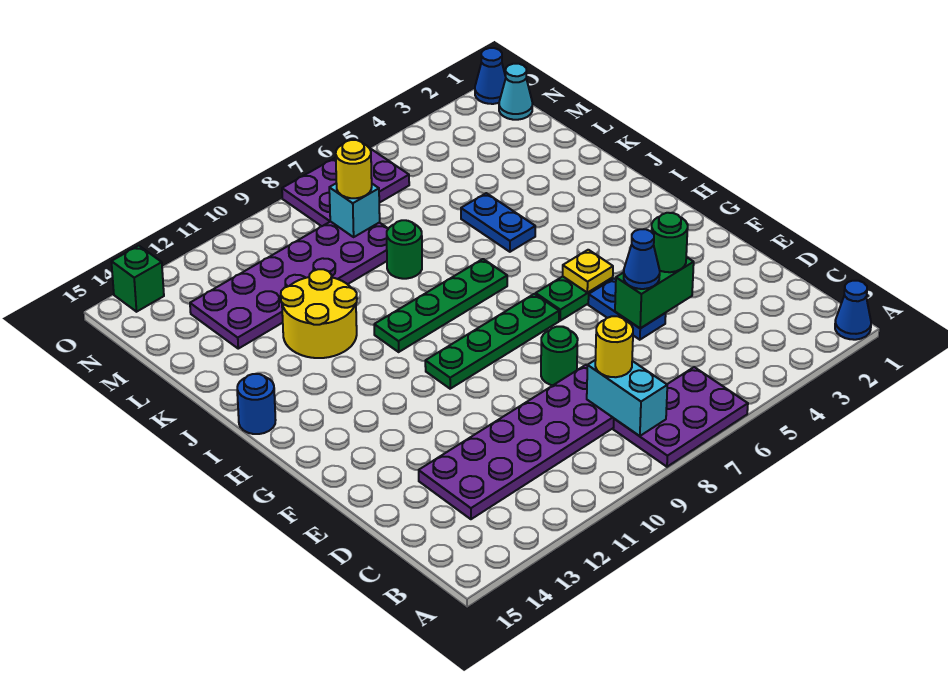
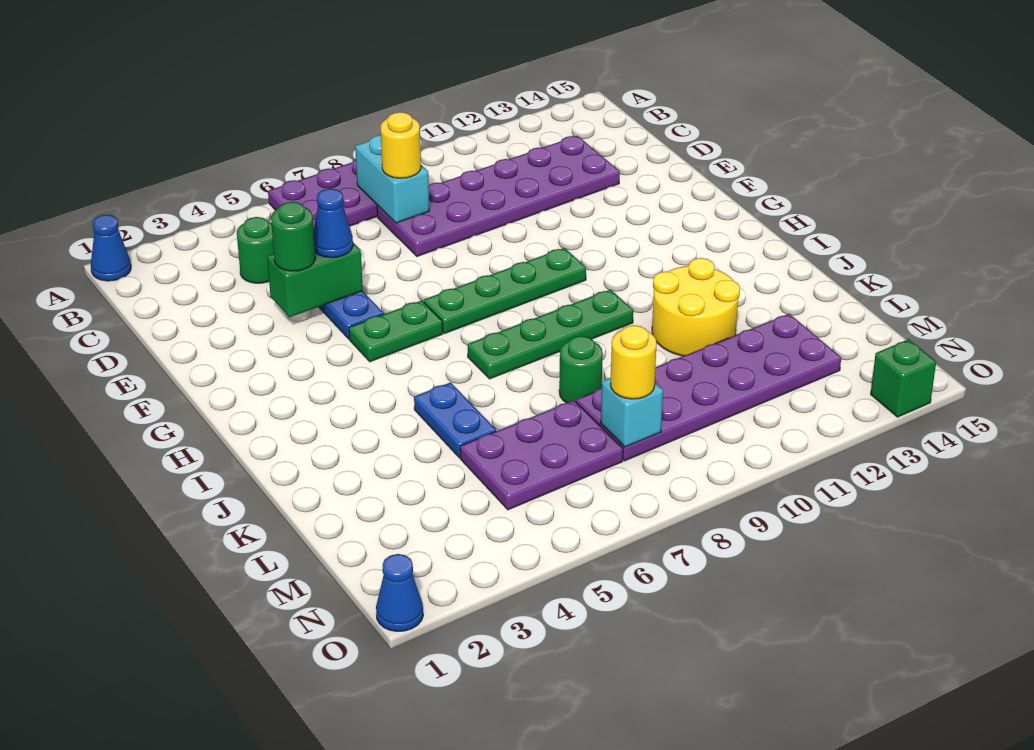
green round brick E8 level 1 -> green round brick C4 level 1
yellow plate G5 level 2 -> none
blue round brick I15 level 1 -> none
cyan cone N1 level 1 -> none
purple plate N6:O8 level 1 -> purple plate L5:M7 level 1

